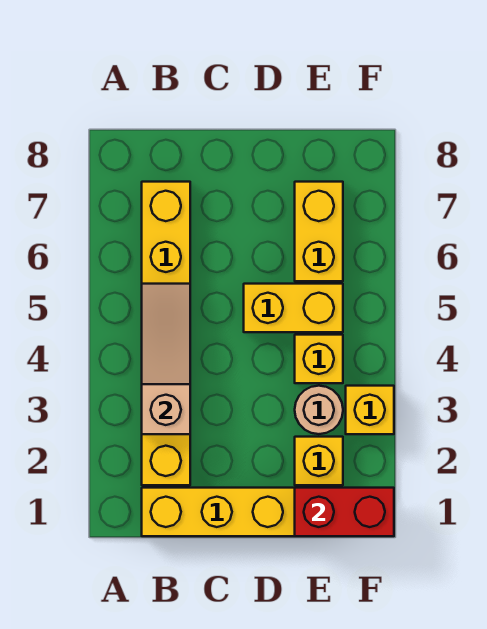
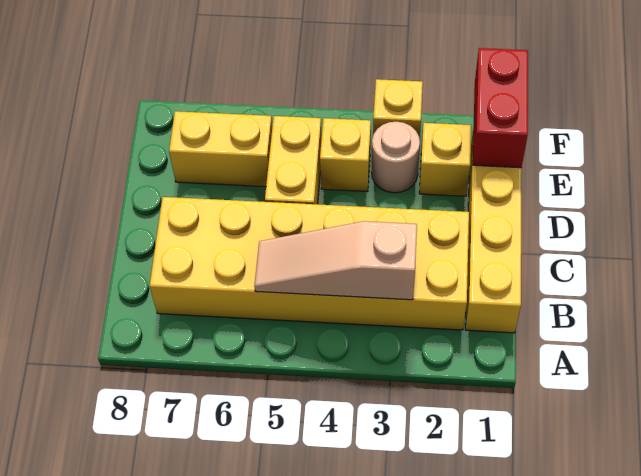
yellow brick B2:B7 level 1 -> yellow brick B2:C7 level 1

